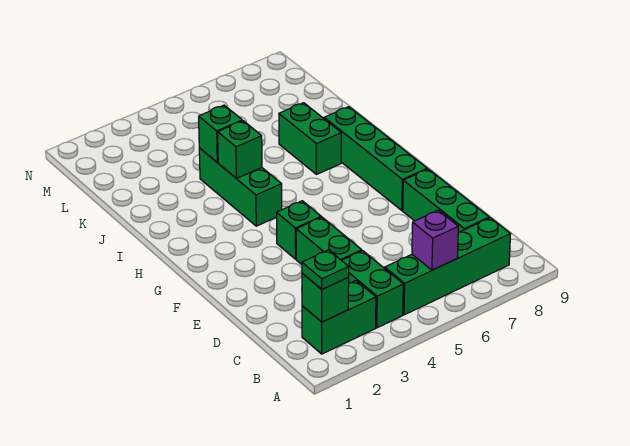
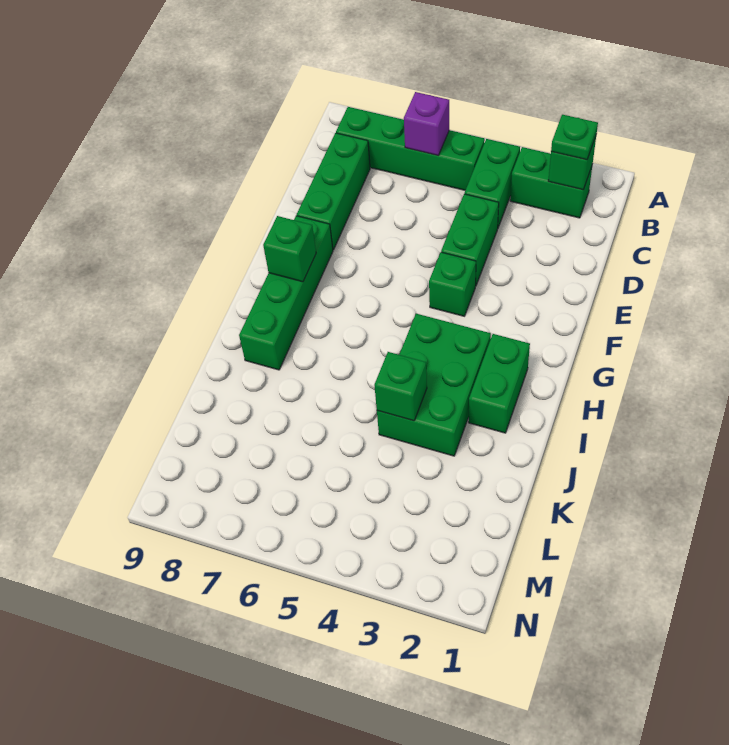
green brick H4:J4 level 1 -> green brick H3:J4 level 1
green brick I4 level 2 -> green brick G8 level 2
green brick I7:J7 level 1 -> green brick H2:I2 level 1

